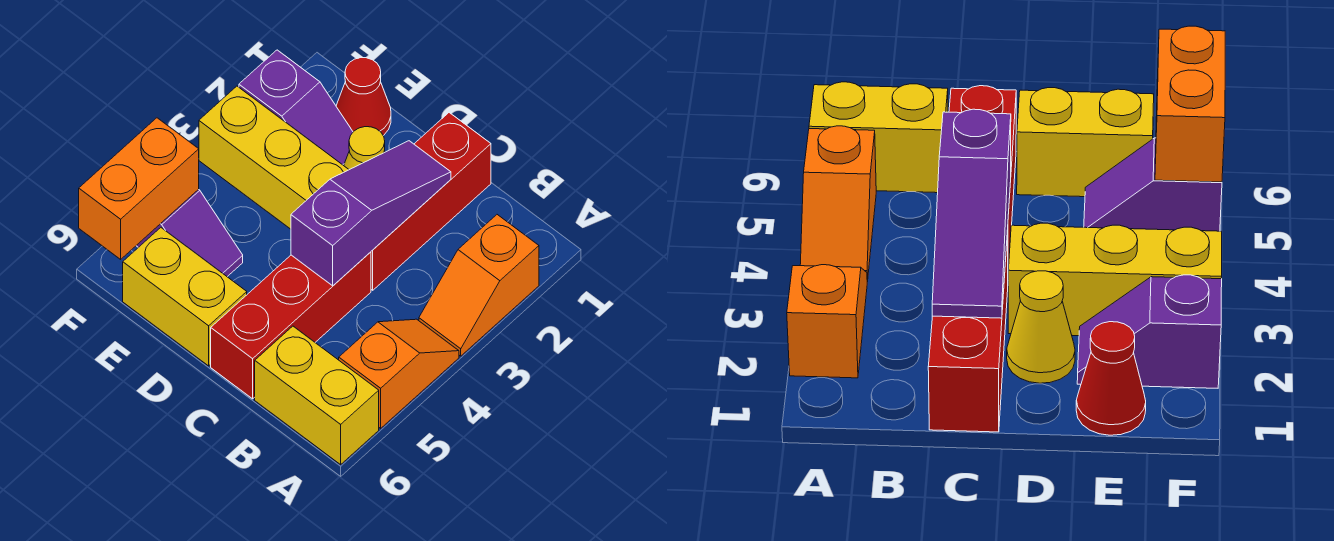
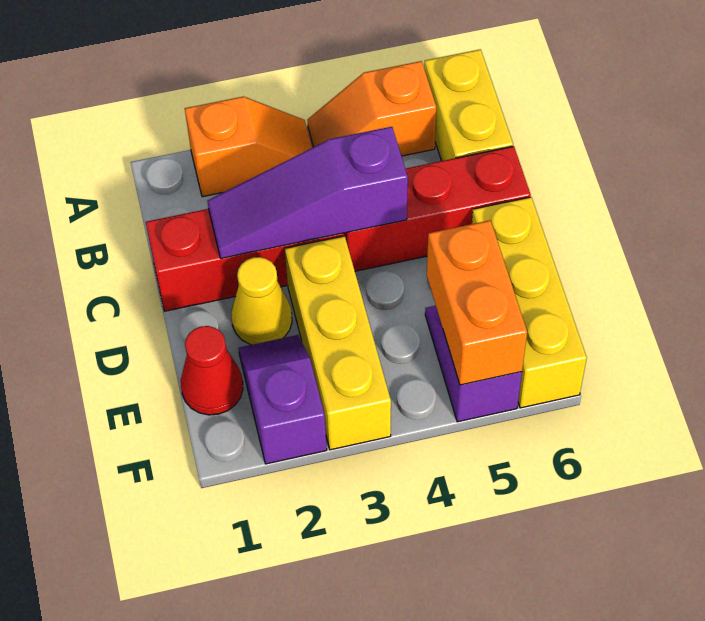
yellow brick D6:E6 level 1 -> yellow brick D6:F6 level 1
orange brick F5:F6 level 2 -> orange brick E5:F5 level 2

